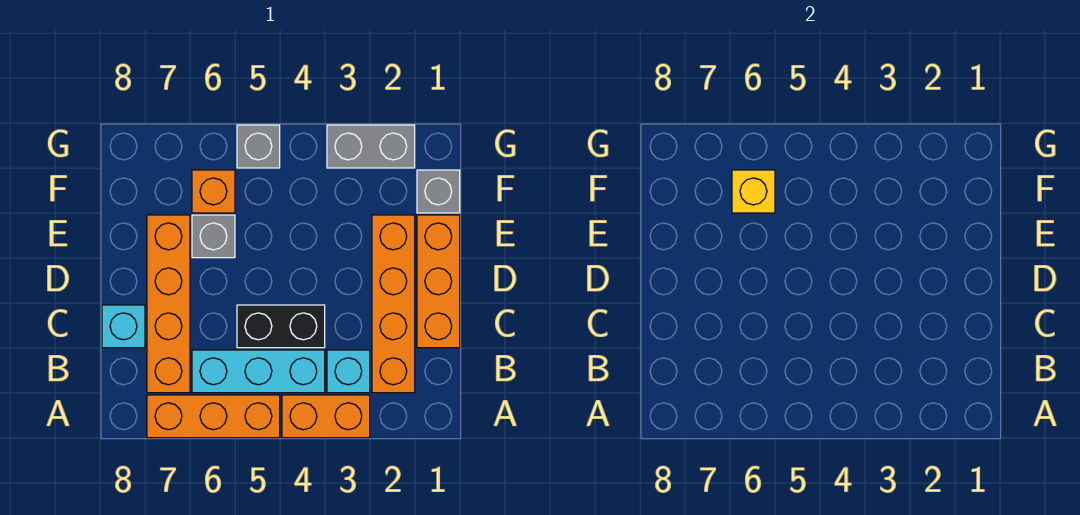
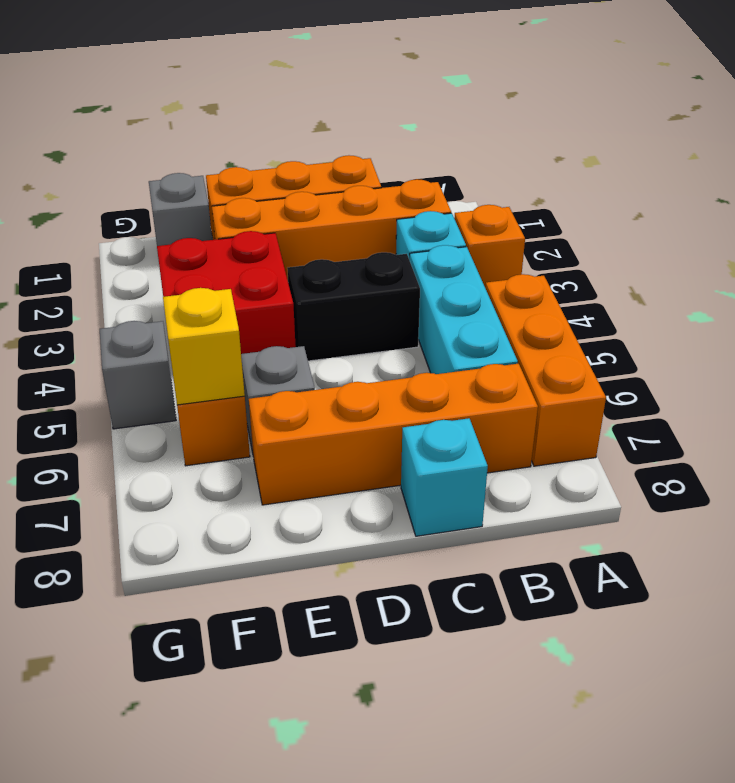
orange brick A3:A4 level 1 -> orange brick A3 level 1
black brick C4:C5 level 1 -> black brick C4:D4 level 1
none -> red brick E3:F4 level 1
grey brick G2:G3 level 1 -> none

